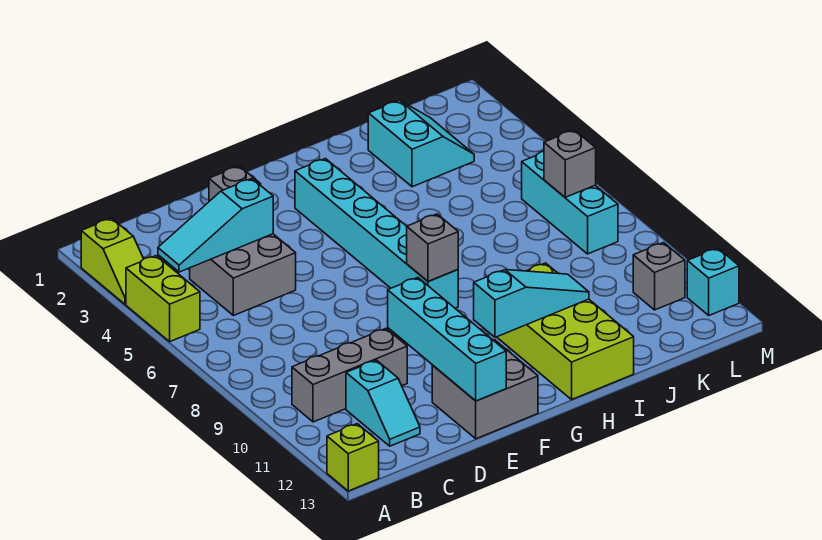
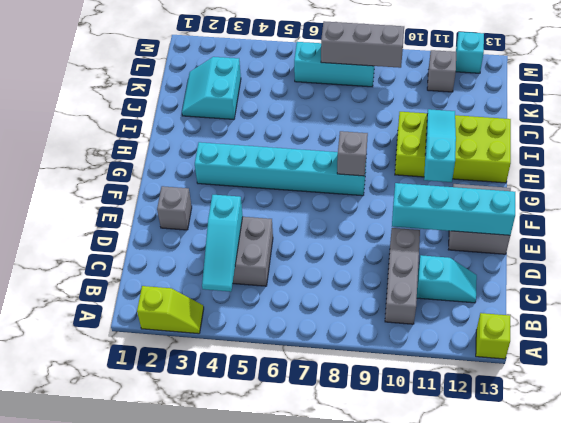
lime brick A4:A5 level 1 -> none
cyan slope J2:K3 level 1 top J -> cyan slope J2:K3 level 1 top 3
grey brick L7 level 2 -> grey brick L7:L9 level 2

